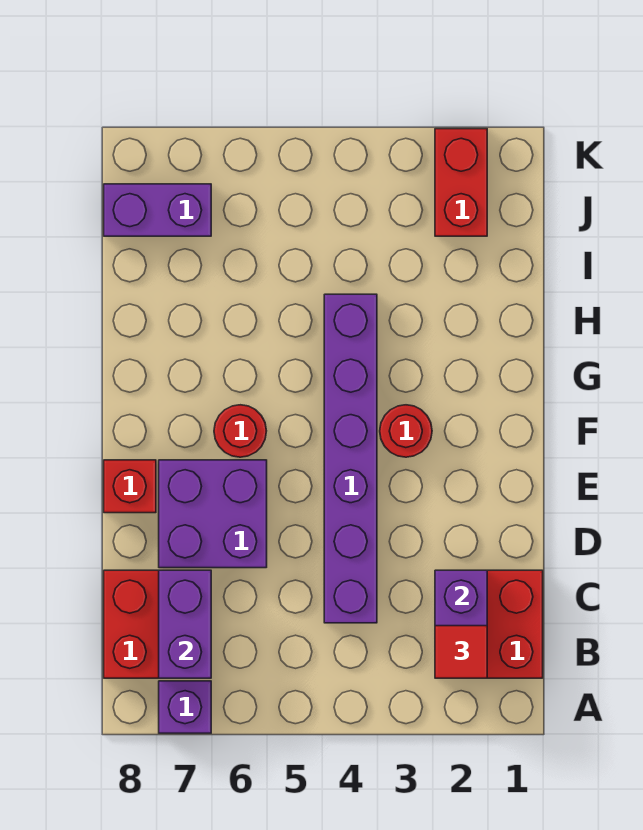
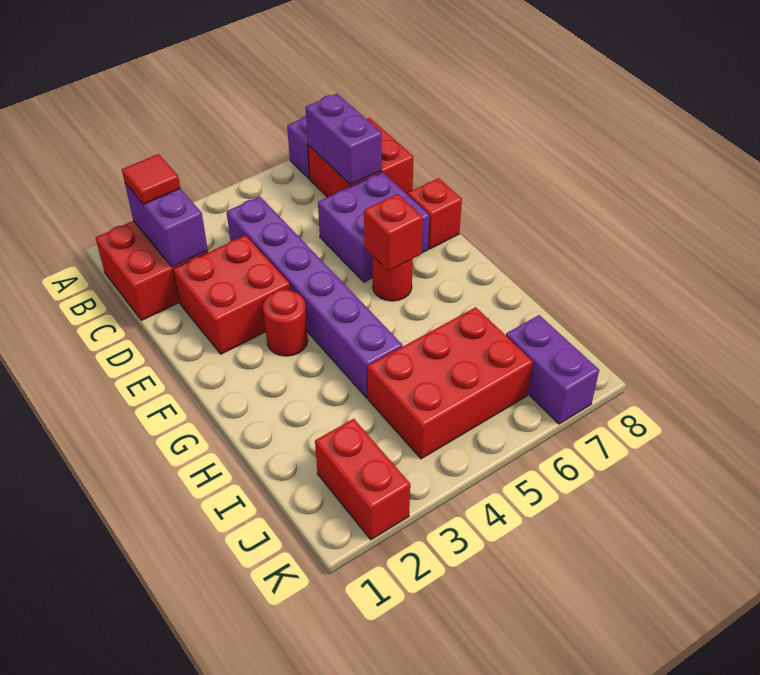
none -> red brick D2:E3 level 1
none -> red brick F6 level 2
none -> red brick I4:J6 level 1
purple brick J7:J8 level 1 -> purple brick J7:K7 level 1

